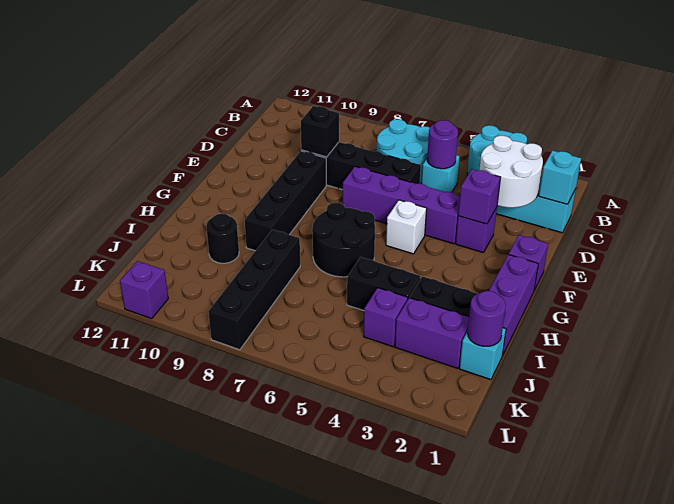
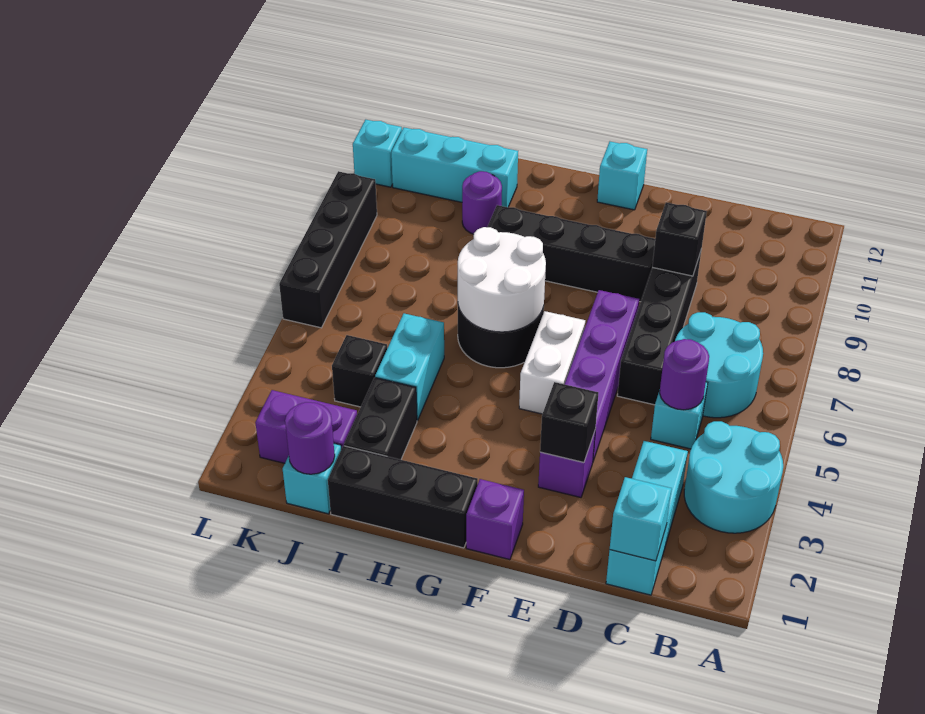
white round brick C2:D3 level 2 -> white round brick G6:H7 level 2
purple brick E3 level 2 -> black brick E3 level 2
white brick F5 level 1 -> white brick F5:F6 level 1
none -> cyan brick F12 level 1
purple brick G1:I1 level 1 -> black brick G1:I1 level 1
black brick I4:I5 level 1 -> cyan brick I4:I5 level 1
black brick I8:L8 level 1 -> black brick L6:L9 level 1
black round brick I10 level 1 -> purple round brick I10 level 1
none -> cyan brick I11:K11 level 1
purple brick J2:J3 level 1 -> purple brick J2:K2 level 1
purple brick J4 level 1 -> black brick J4 level 1
purple brick L11 level 1 -> cyan brick L11 level 1

